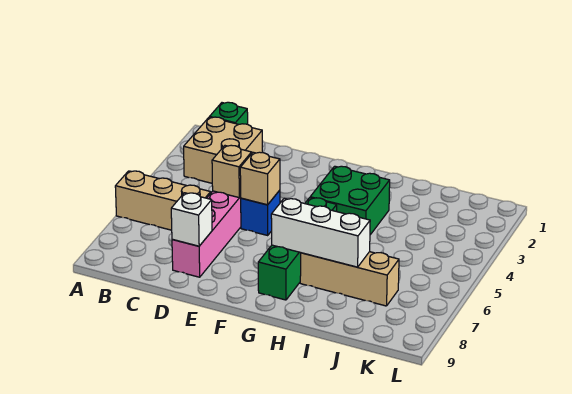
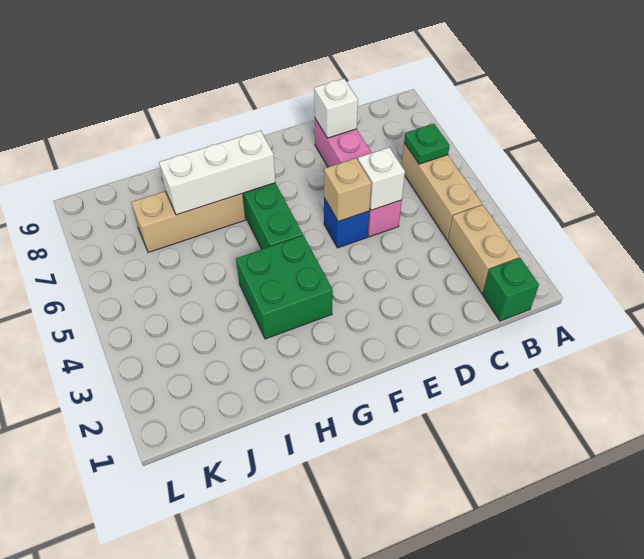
tan brick A6:C6 level 1 -> tan brick B4:B6 level 1
tan brick B2:C3 level 1 -> tan brick B2:B3 level 1
none -> green plate B6 level 2
tan brick D5 level 2 -> white brick D5 level 2

